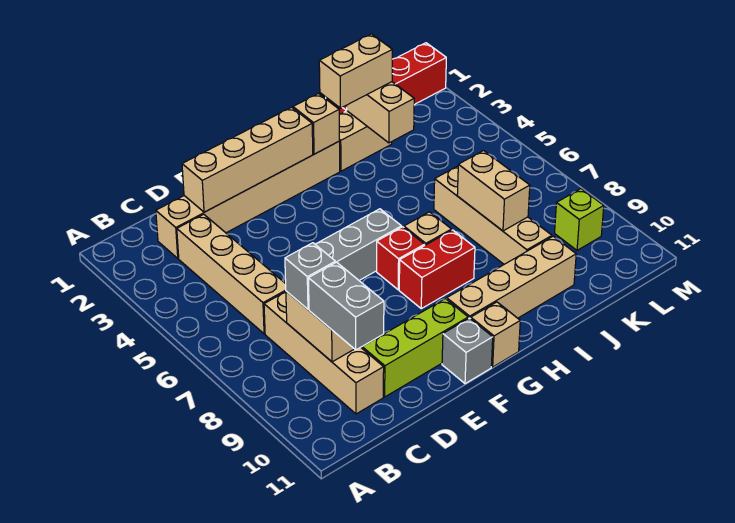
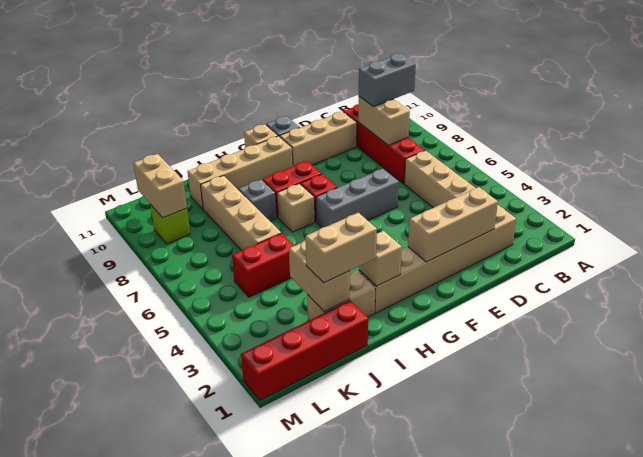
tan brick C7:C10 level 1 -> red brick C7:C10 level 1
grey brick C8 level 3 -> grey brick I8 level 1
grey brick C9:C10 level 3 -> grey brick B9:C9 level 3
tan brick D2:G2 level 2 -> tan brick D2:F2 level 2
lime brick D10:F10 level 1 -> tan brick D10:F10 level 1
none -> red brick J5:K5 level 1
tan brick J7:J8 level 2 -> tan brick L9:L10 level 2

